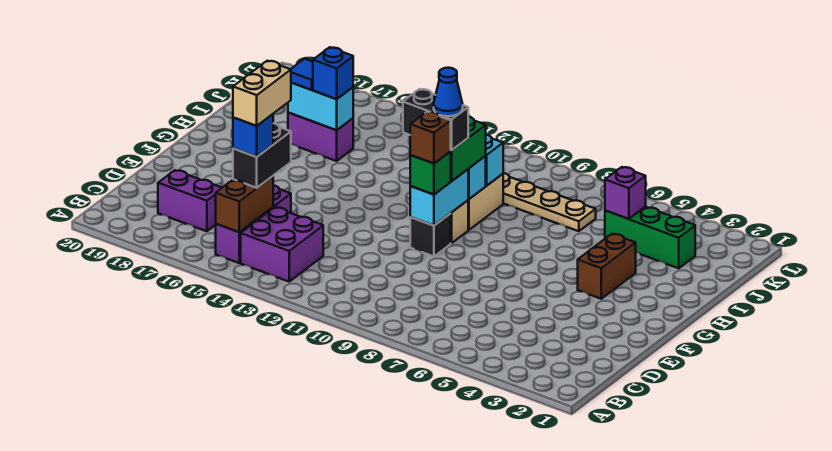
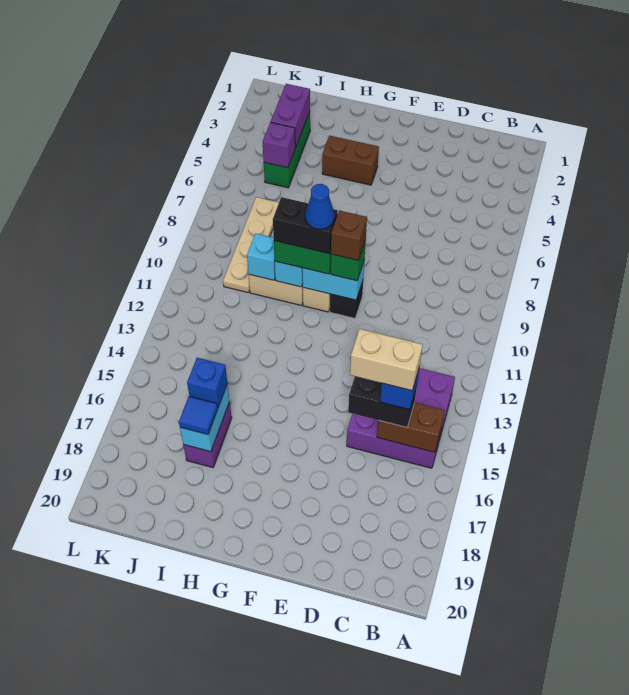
purple brick C17:C18 level 1 -> purple brick J3:J4 level 2
black brick G10:G11 level 4 -> black brick G10:H10 level 4

